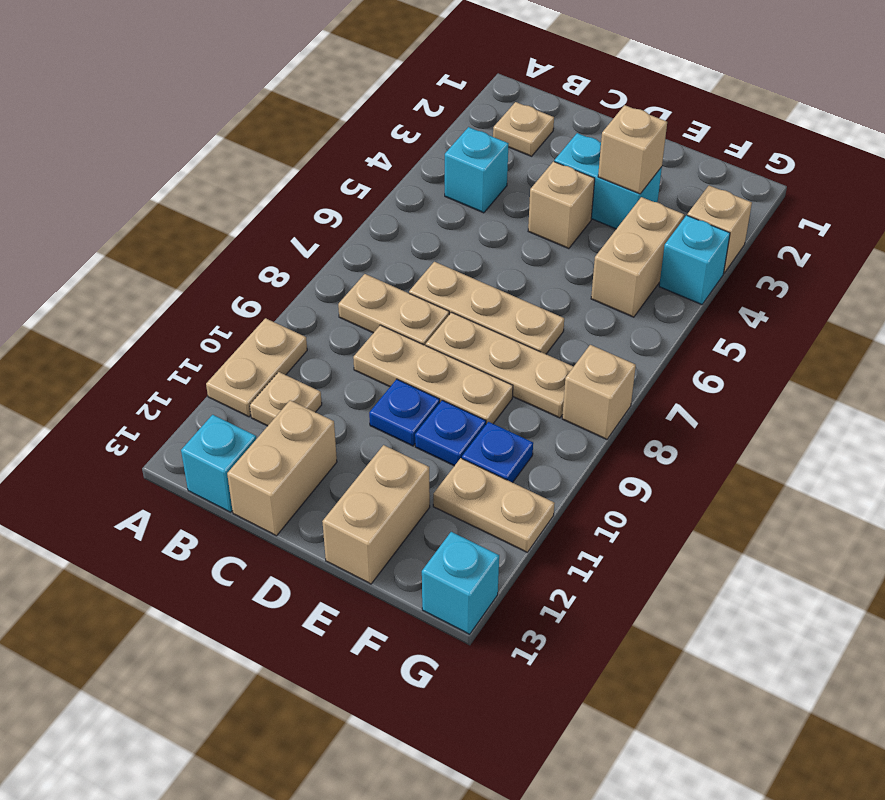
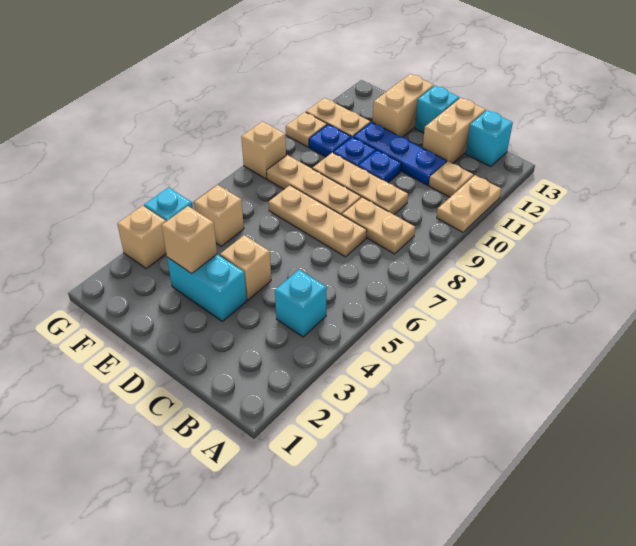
tan plate B2 level 1 -> tan plate G10 level 1
none -> blue plate C11:E11 level 1
tan brick F4:F5 level 1 -> tan brick F5 level 1
cyan brick G13 level 1 -> cyan brick D13 level 1

